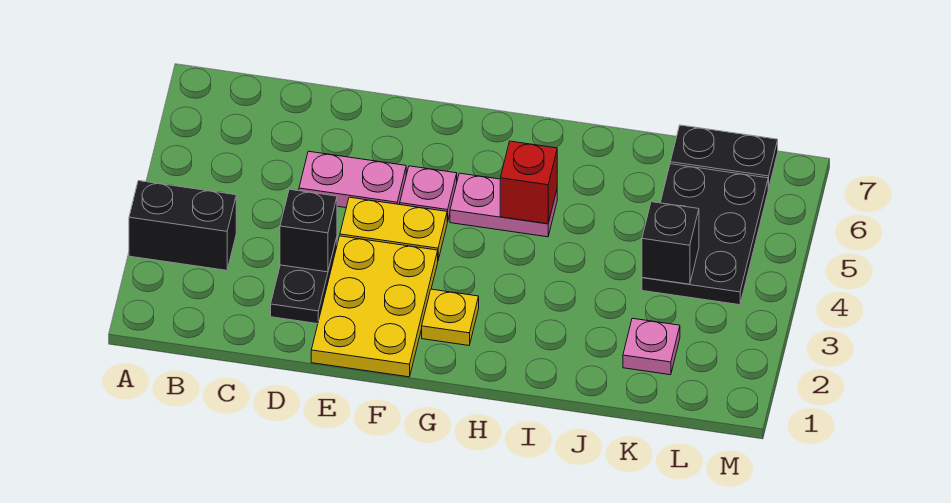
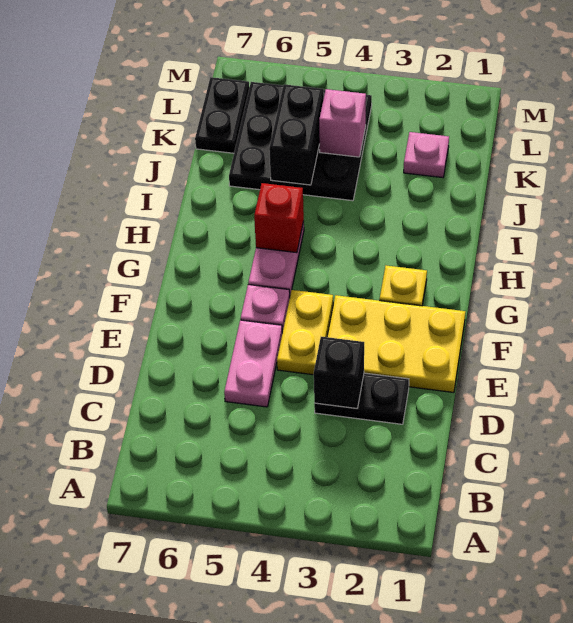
black brick A3:B3 level 1 -> black brick J5:K5 level 2
black plate K4:L6 level 1 -> black plate J4:L6 level 1
black brick K4 level 2 -> pink brick K4 level 2

